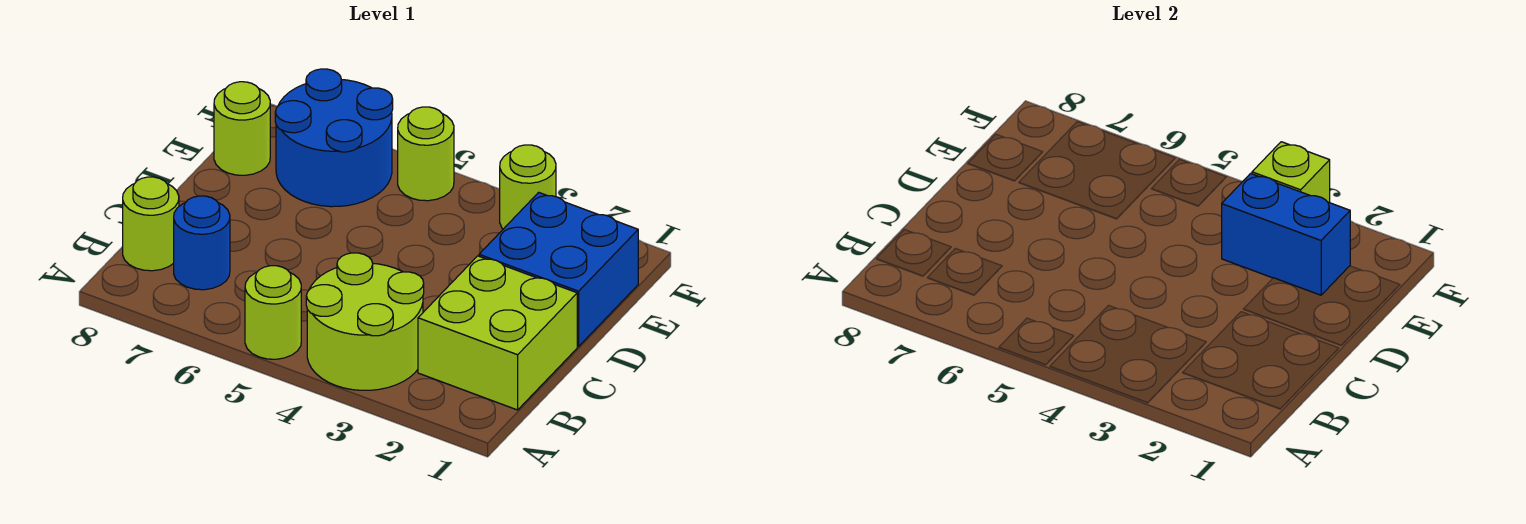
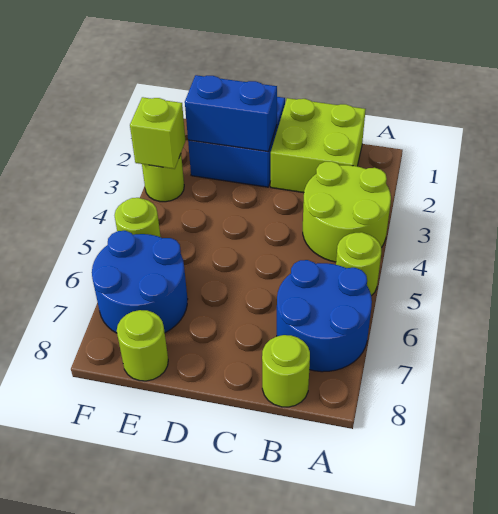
blue round brick B7 level 1 -> blue round brick A6:B7 level 1
blue brick E2:E3 level 2 -> blue brick D2:E2 level 2

